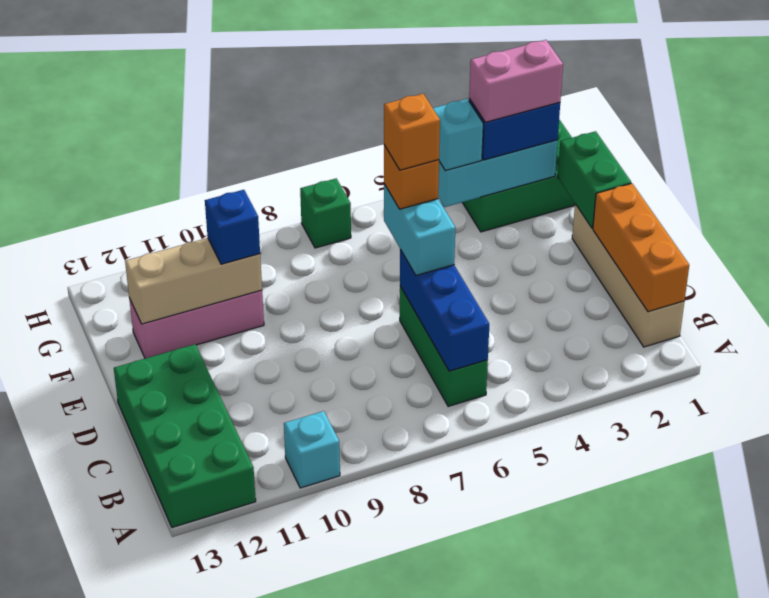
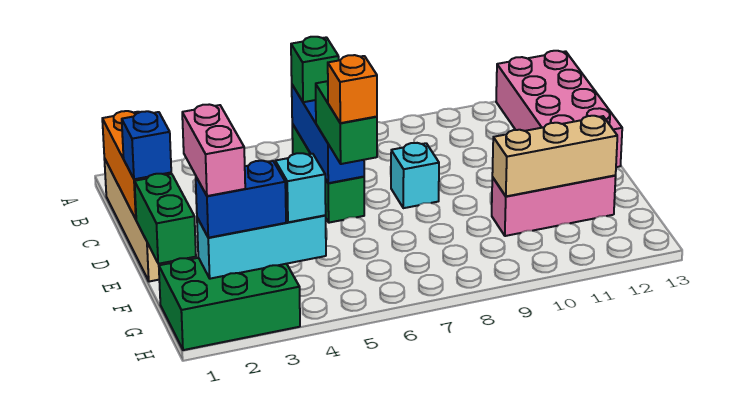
cyan brick A10 level 1 -> cyan brick D8 level 1
green brick A12:D13 level 1 -> pink brick A12:D13 level 1
cyan brick D6:E6 level 3 -> green brick D6:E6 level 3
orange brick E6 level 5 -> none
blue brick F10 level 3 -> blue brick D1 level 3
pink brick G2:G3 level 4 -> pink brick F2:G2 level 4
green brick H7 level 1 -> green brick B6 level 3

